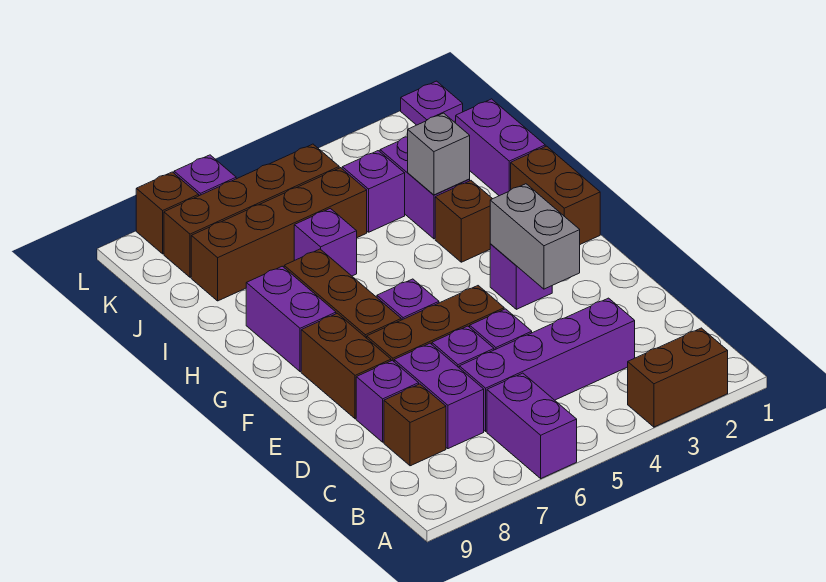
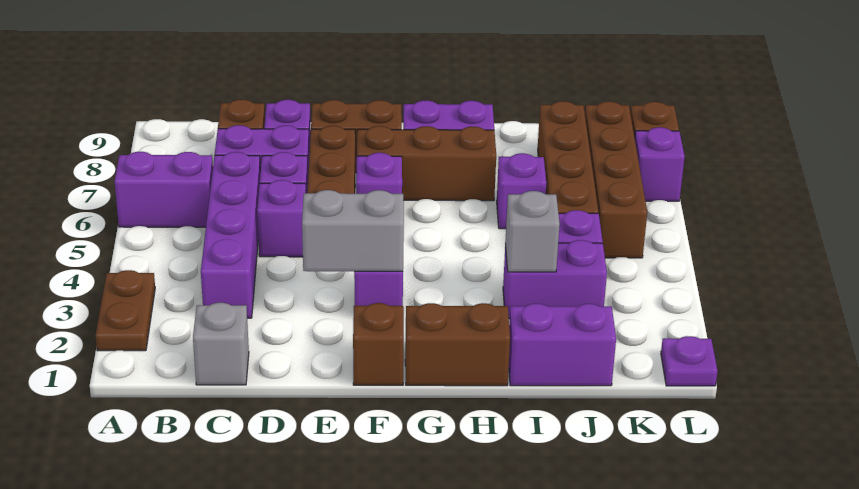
brown brick A2:A3 level 1 -> brown plate A2:A3 level 1
none -> grey brick C1 level 1
brown brick H3 level 1 -> brown brick F1 level 1

